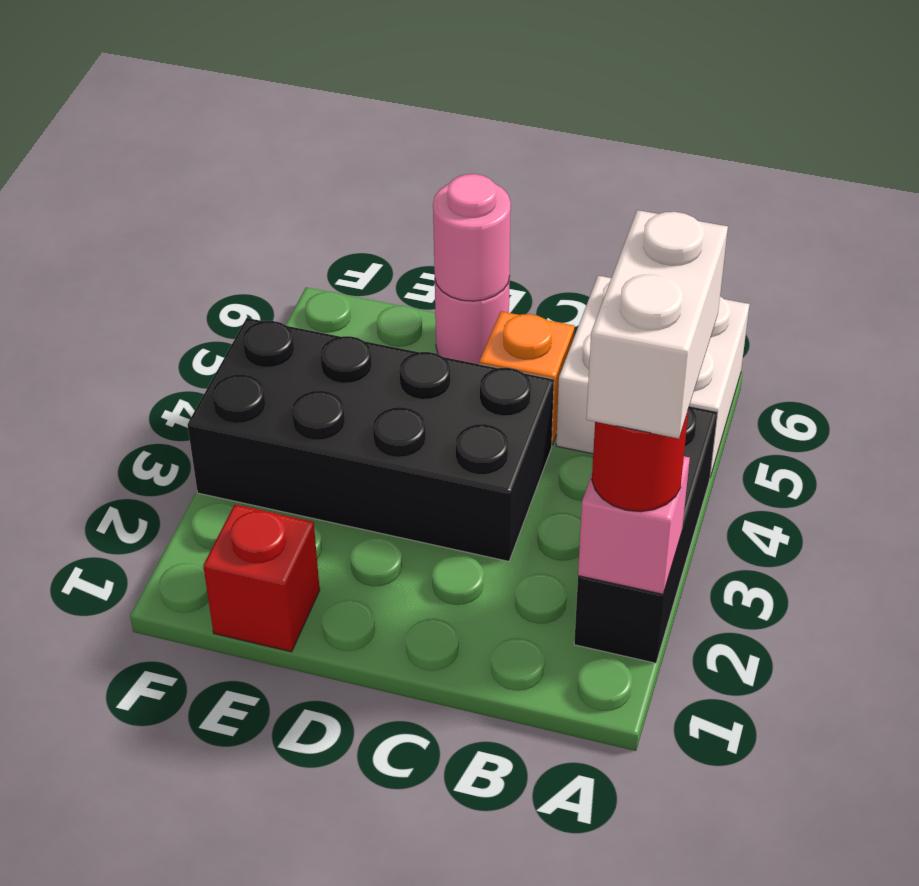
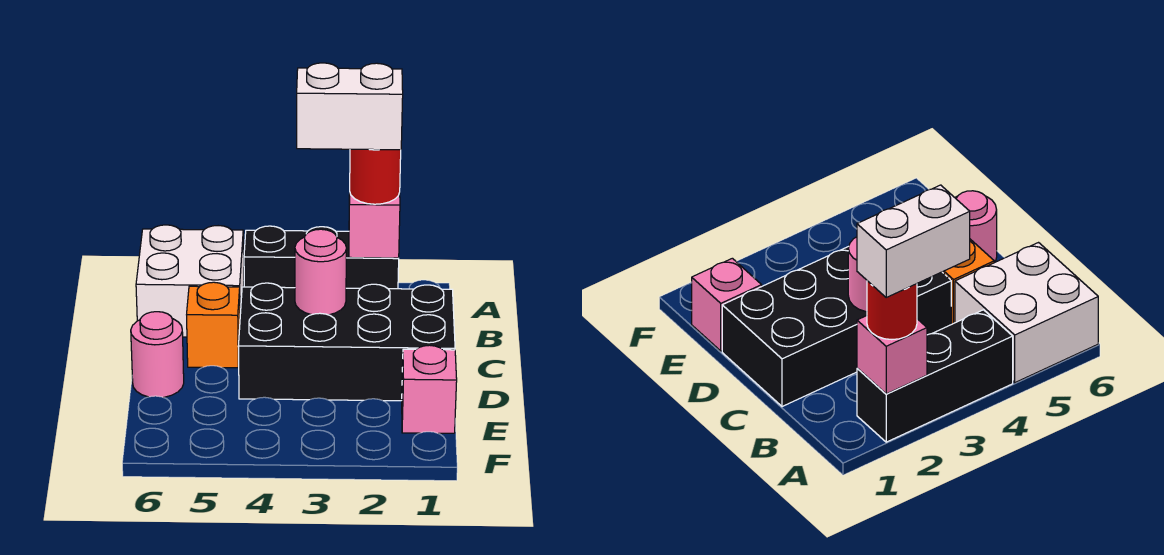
black brick C3:F4 level 1 -> black brick C1:D4 level 1
pink round brick D6 level 2 -> pink round brick C3 level 2
red brick E1 level 1 -> pink brick E1 level 1

